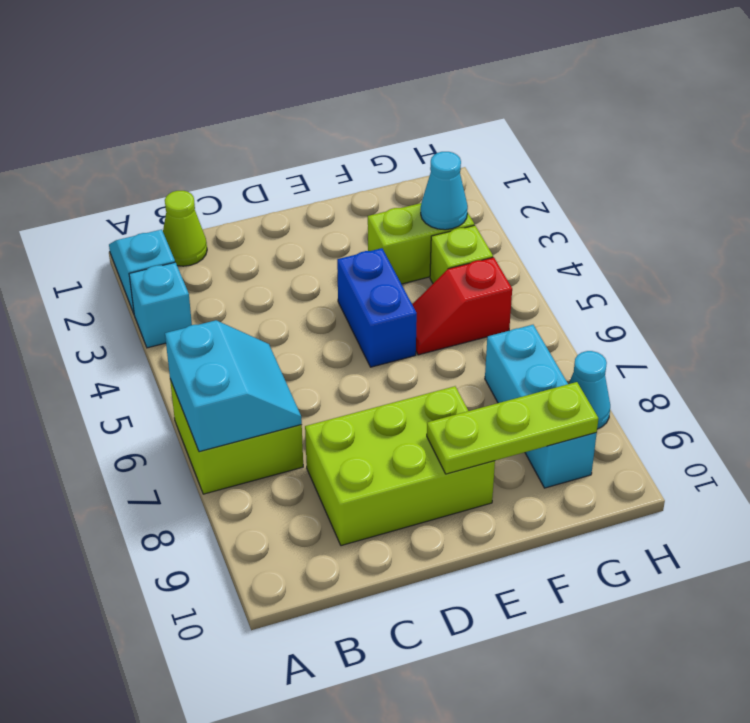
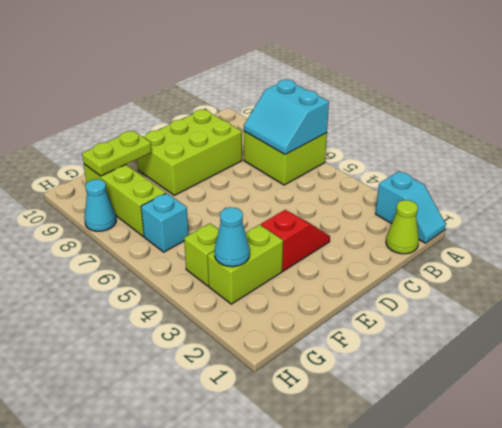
cyan brick A3 level 1 -> cyan brick G6 level 1
blue brick E4:E5 level 1 -> none
lime plate E9:G9 level 2 -> lime plate F9:G9 level 2
red slope F5:G5 level 1 top G -> red slope D3:E3 level 1 top E
cyan brick G7:G9 level 1 -> lime brick G7:G9 level 1

